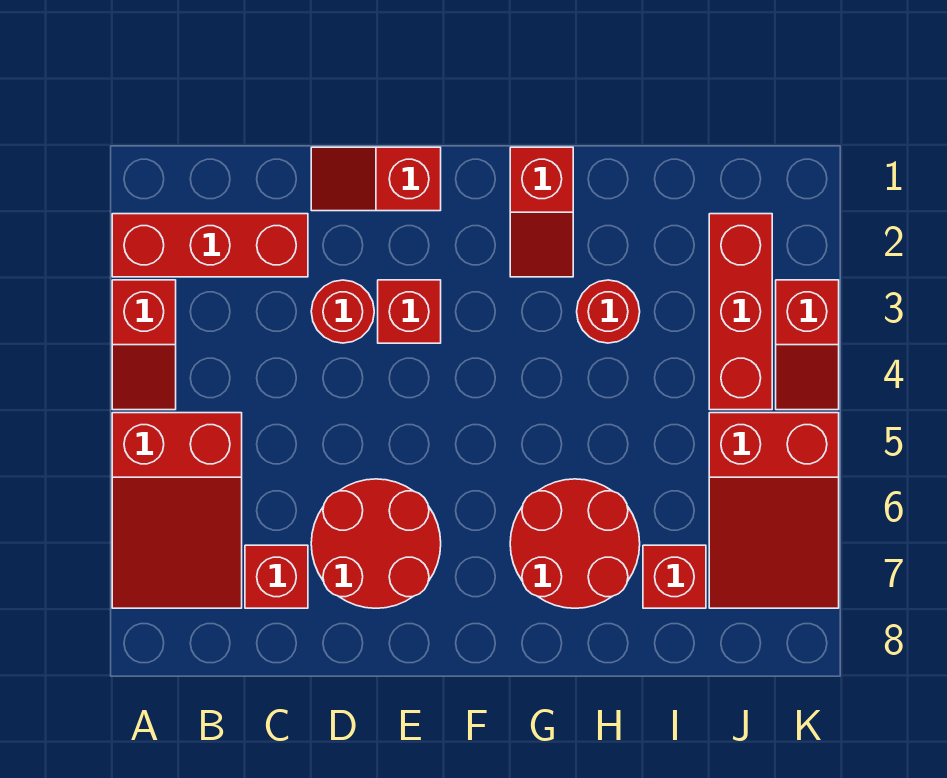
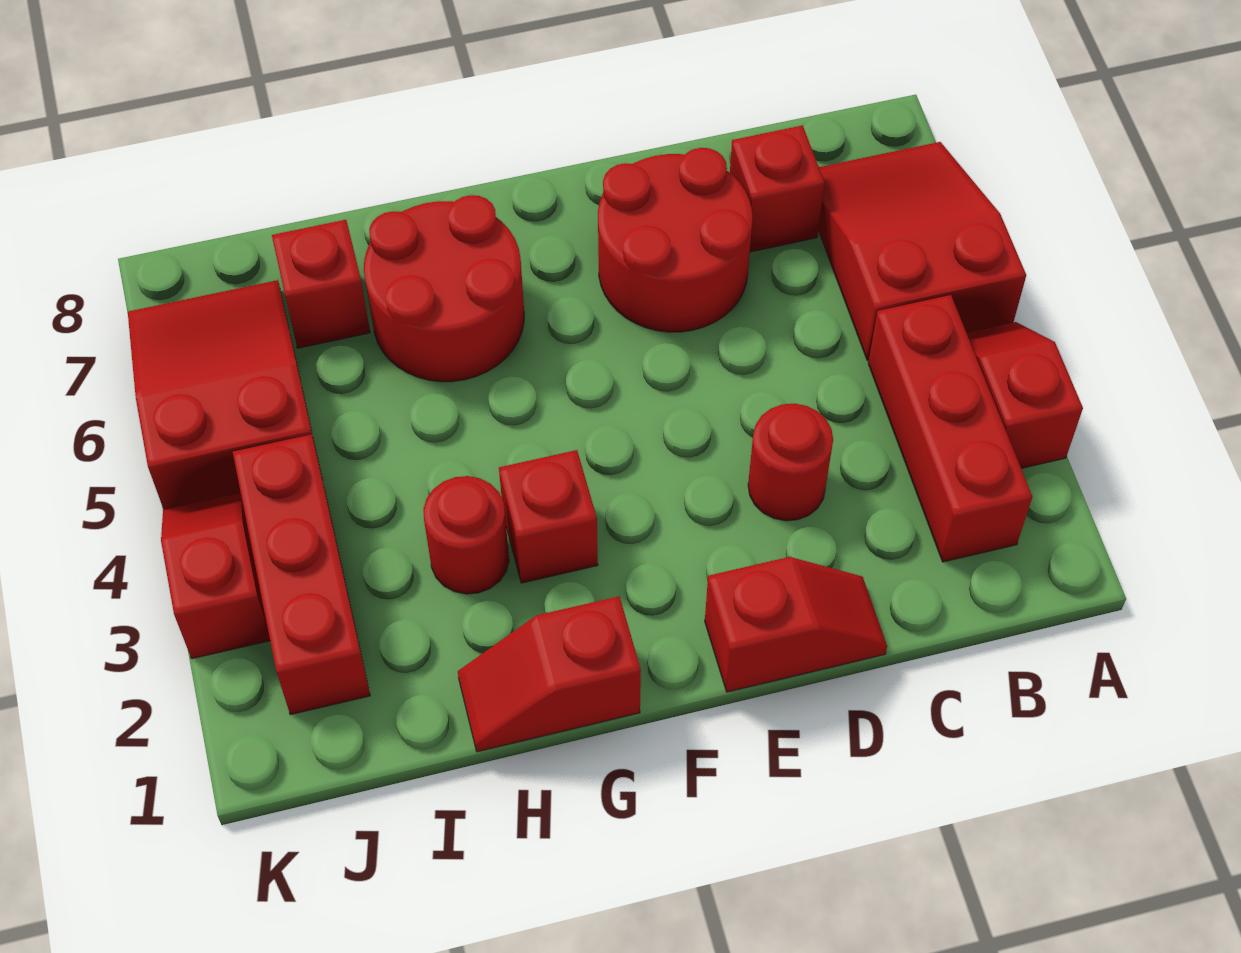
red brick A2:C2 level 1 -> red brick B2:B4 level 1
red brick E3 level 1 -> red brick G3 level 1
red slope G1:G2 level 1 top 1 -> red slope G1:H1 level 1 top G

